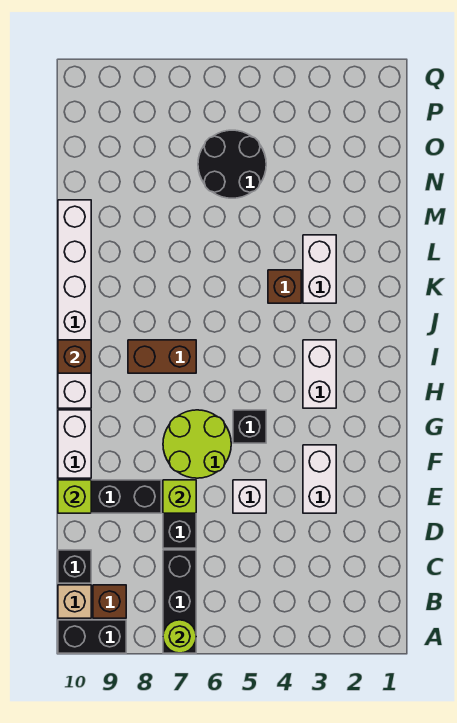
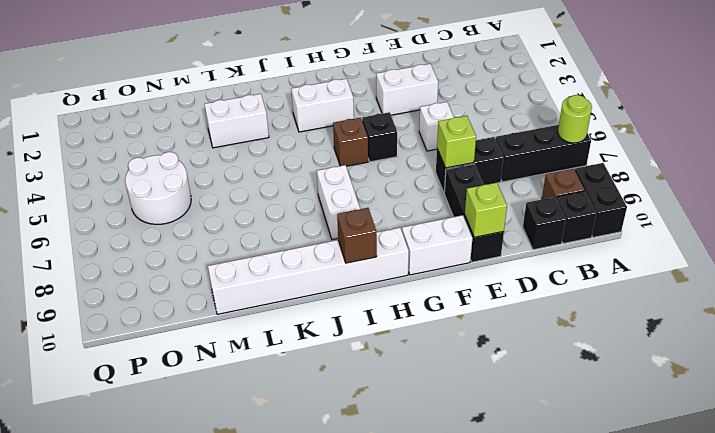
tan brick B10 level 1 -> black brick B10 level 1
lime round brick F6:G7 level 1 -> none
brown brick I7:I8 level 1 -> white brick I7:I8 level 1
brown brick K4 level 1 -> brown brick H5 level 1
black round brick N5:O6 level 1 -> white round brick N5:O6 level 1

